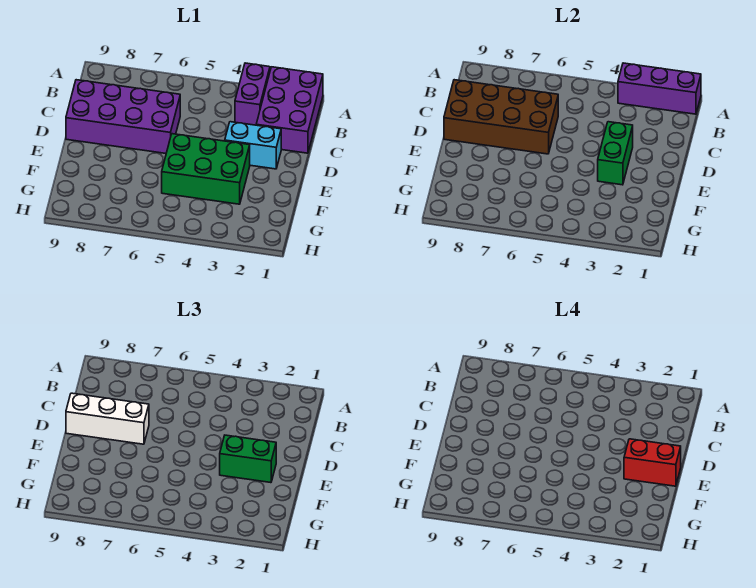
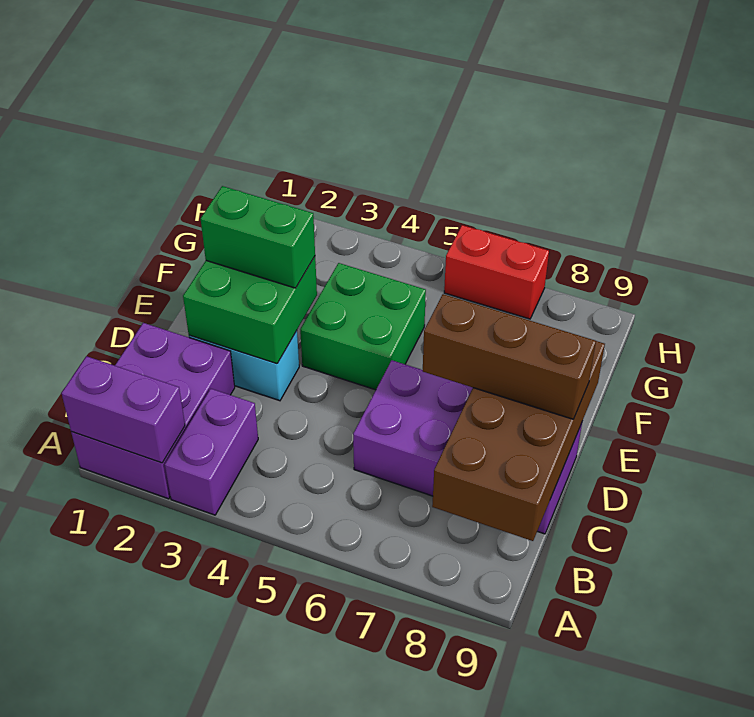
purple brick A1:A3 level 2 -> purple brick A1:A2 level 2
brown brick C6:D9 level 2 -> brown brick B8:E9 level 2
green brick D3:E3 level 2 -> green brick D2:E3 level 2
white brick D7:D9 level 3 -> brown brick D7:D9 level 3
red brick E1:E2 level 4 -> red brick H6:H7 level 1
green brick E3:F5 level 1 -> green brick E4:F5 level 1

